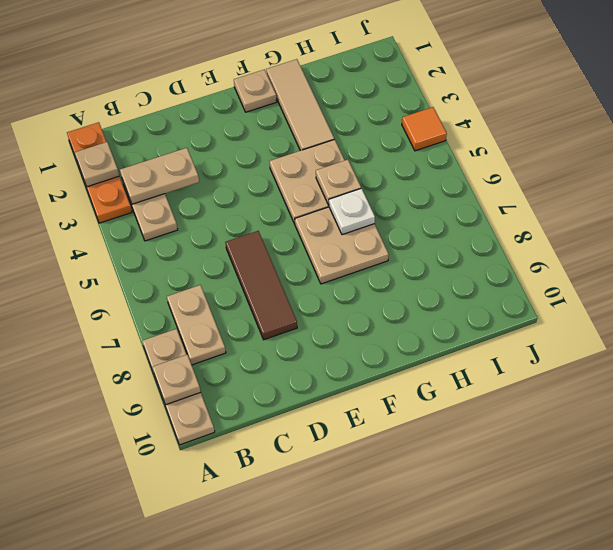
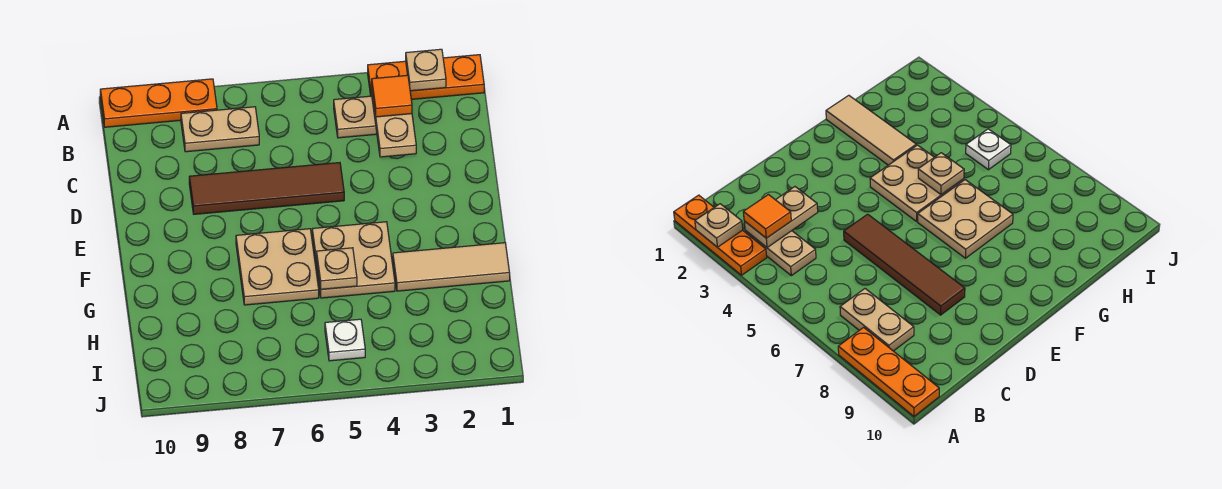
tan plate A8:A10 level 1 -> orange plate A8:A10 level 1
tan plate A9 level 2 -> none
brown tile D6:D8 level 1 -> brown tile D5:D8 level 1
tan plate F1 level 1 -> none
white plate G6 level 2 -> white plate I5 level 1
orange tile J4 level 1 -> orange tile B3 level 3

